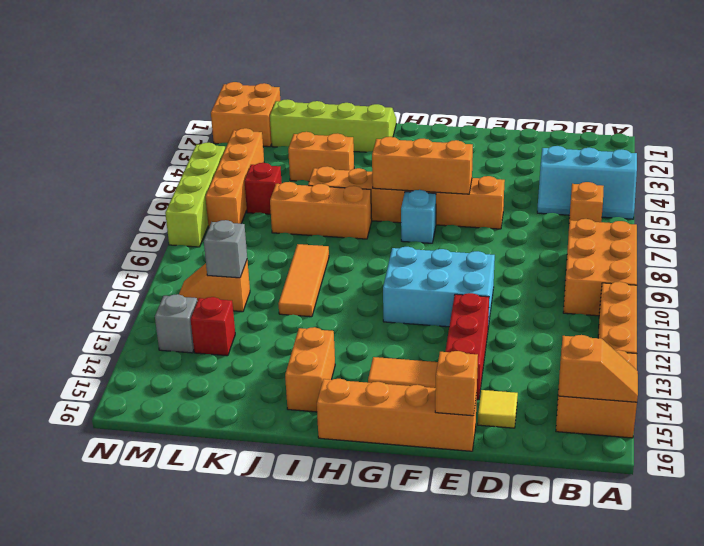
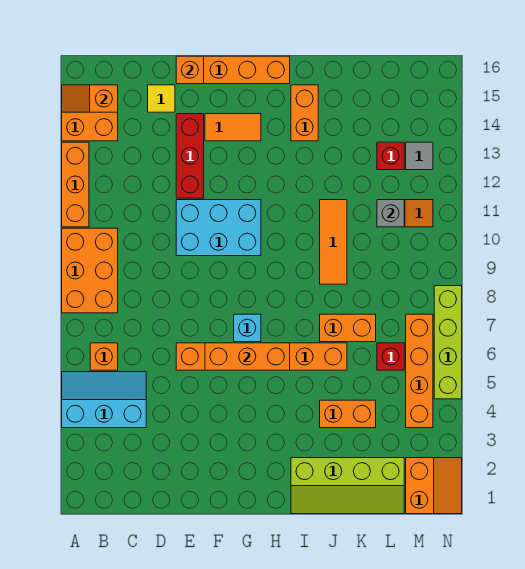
orange brick I7:K7 level 1 -> orange brick J7:K7 level 1
orange brick M1:N2 level 1 -> orange slope M1:N2 level 1 top M
grey brick M13 level 1 -> grey tile M13 level 1

